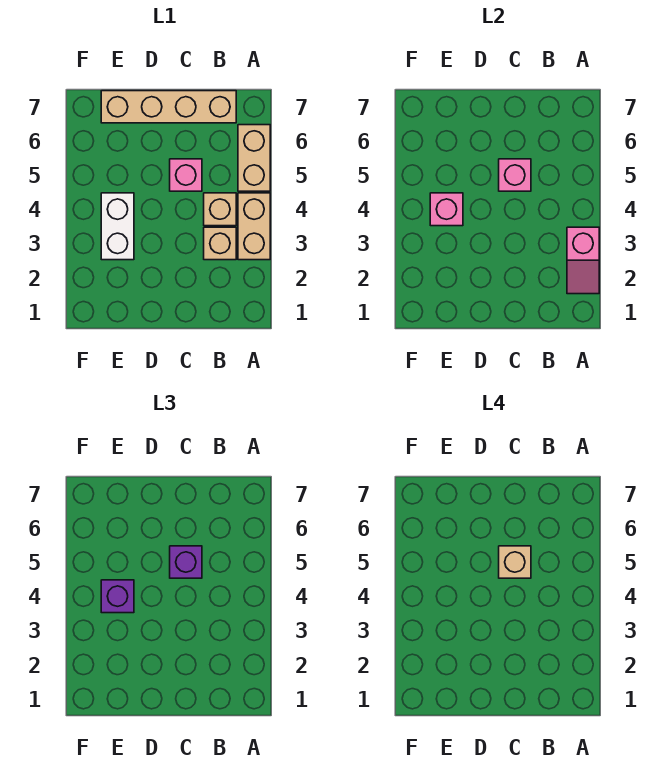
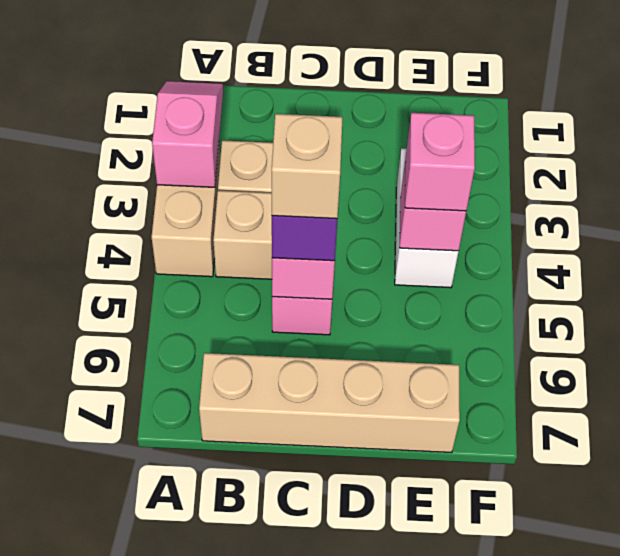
tan brick A5:A6 level 1 -> none
purple brick E4 level 3 -> pink brick E4 level 3

